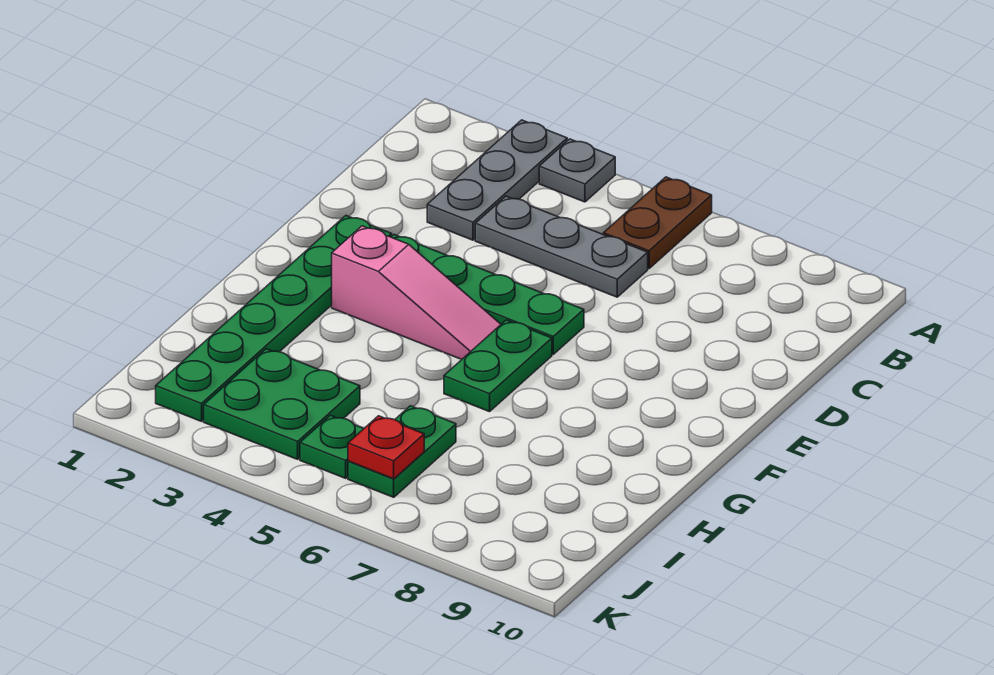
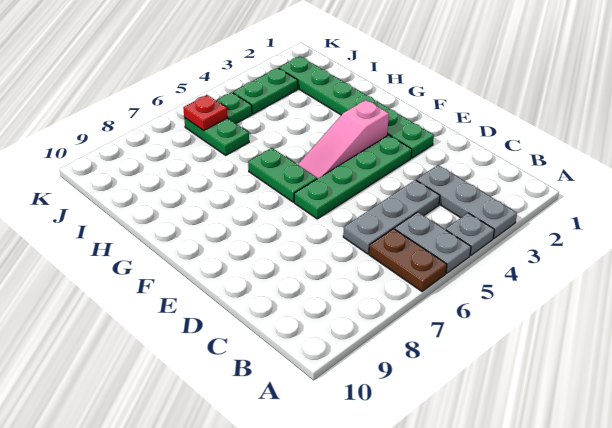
none -> grey plate A5:B5 level 1
green plate I3:J4 level 1 -> green plate J3:J4 level 1

